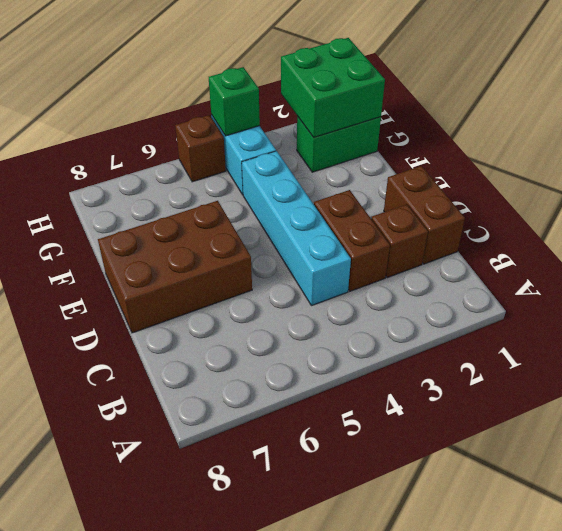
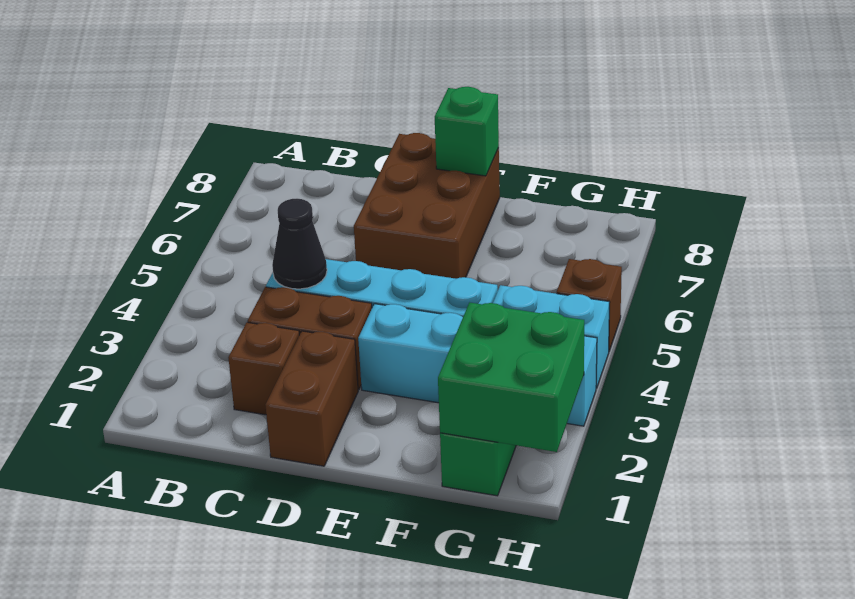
brown brick C1:D1 level 1 -> brown brick D1:D2 level 1
none -> black cone C4 level 2
none -> cyan brick E3:H3 level 1
green brick H4 level 2 -> green brick E8 level 2

